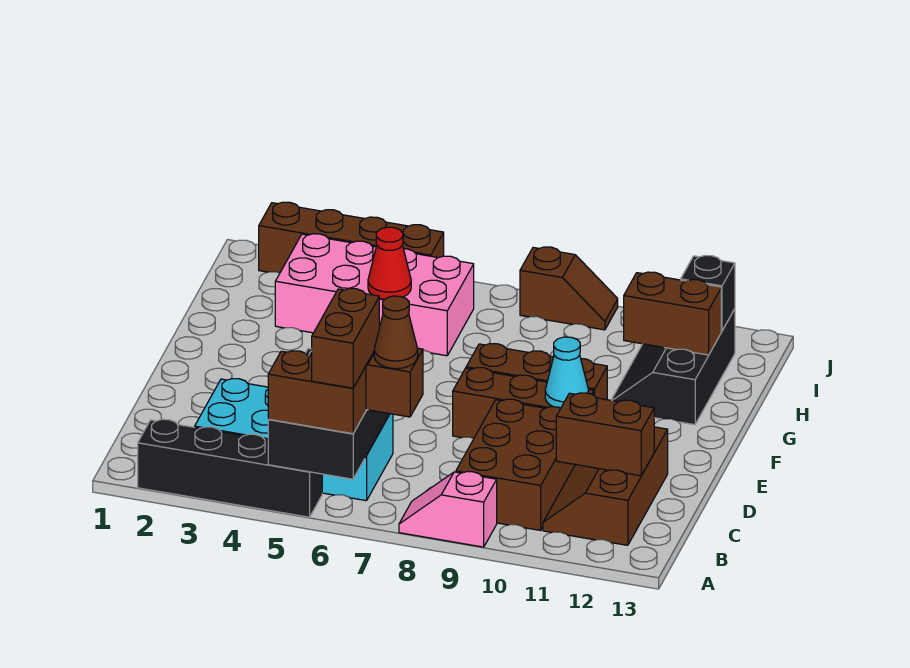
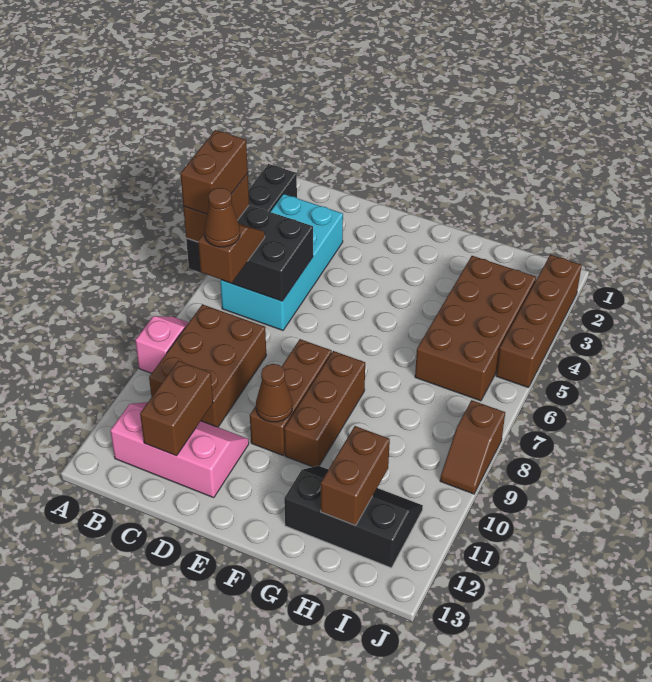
brown brick A6:B6 level 4 -> brown brick A5:A6 level 4
brown brick B9:D10 level 1 -> brown brick B8:C10 level 1
brown slope B11:D12 level 1 top 12 -> pink slope B11:D12 level 1 top 12
cyan cone E10 level 2 -> brown cone E10 level 2
pink brick H3:I6 level 1 -> brown brick H3:I6 level 1
red cone H5 level 2 -> none
black brick I12 level 2 -> none

